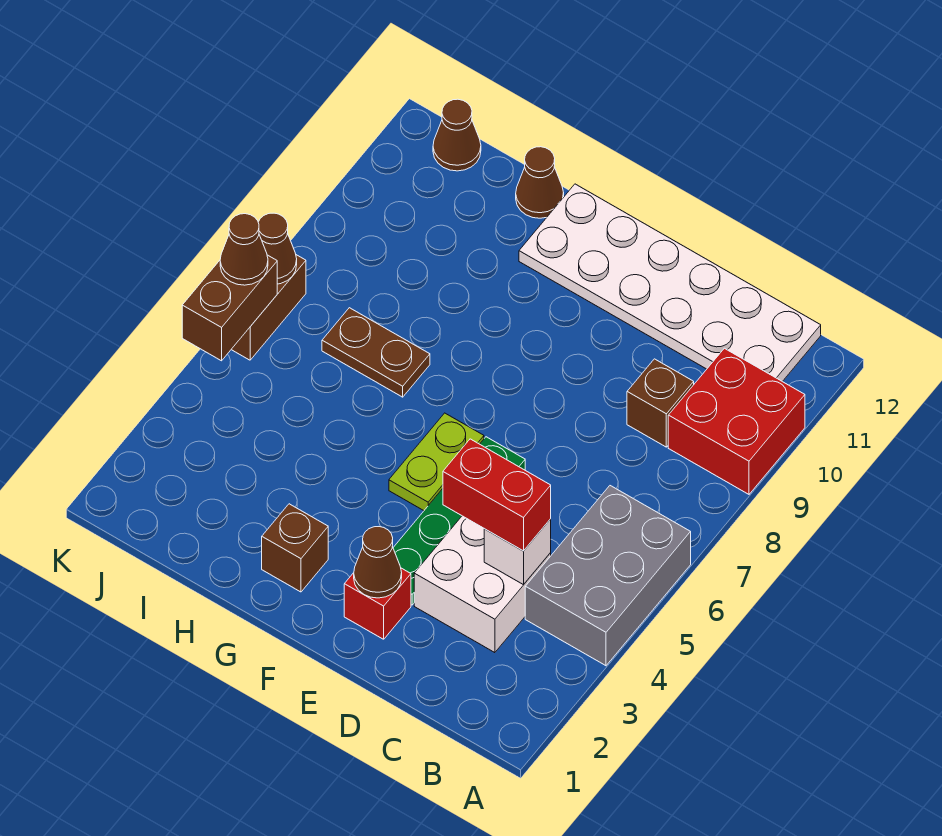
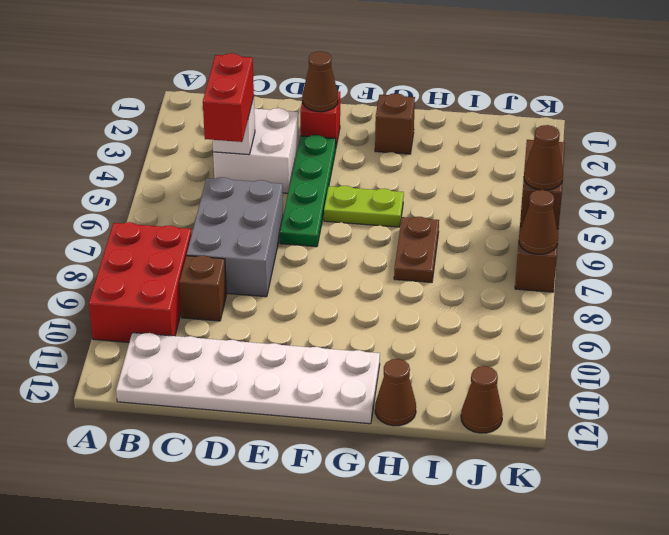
grey brick A4:B6 level 1 -> grey brick C6:D8 level 1
red brick A9:B10 level 1 -> red brick A8:B10 level 1
red brick C4:D4 level 3 -> red brick C4:C5 level 3
lime plate F5:F6 level 1 -> lime plate F5:G5 level 1
brown plate H7:I7 level 1 -> brown plate H6:H7 level 1

